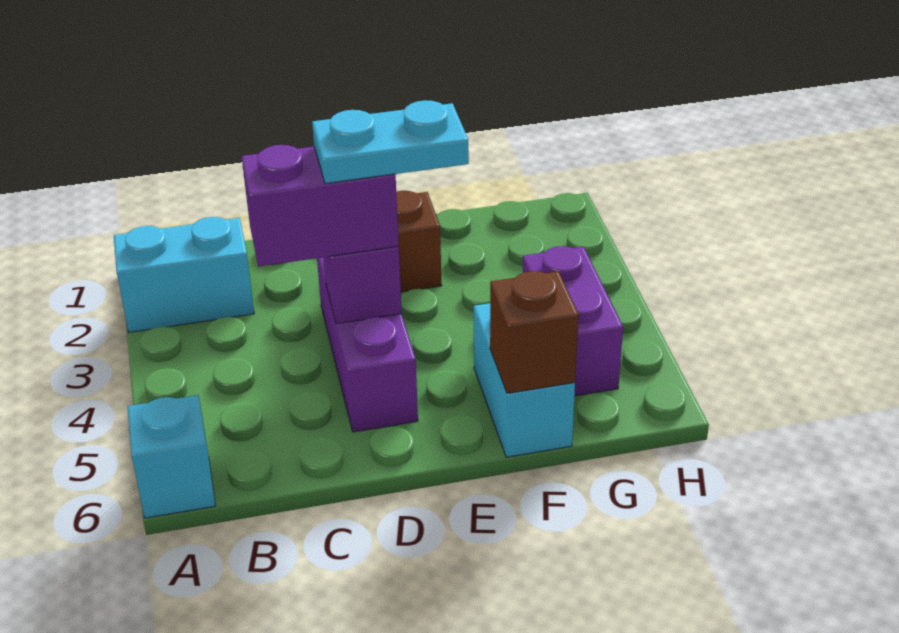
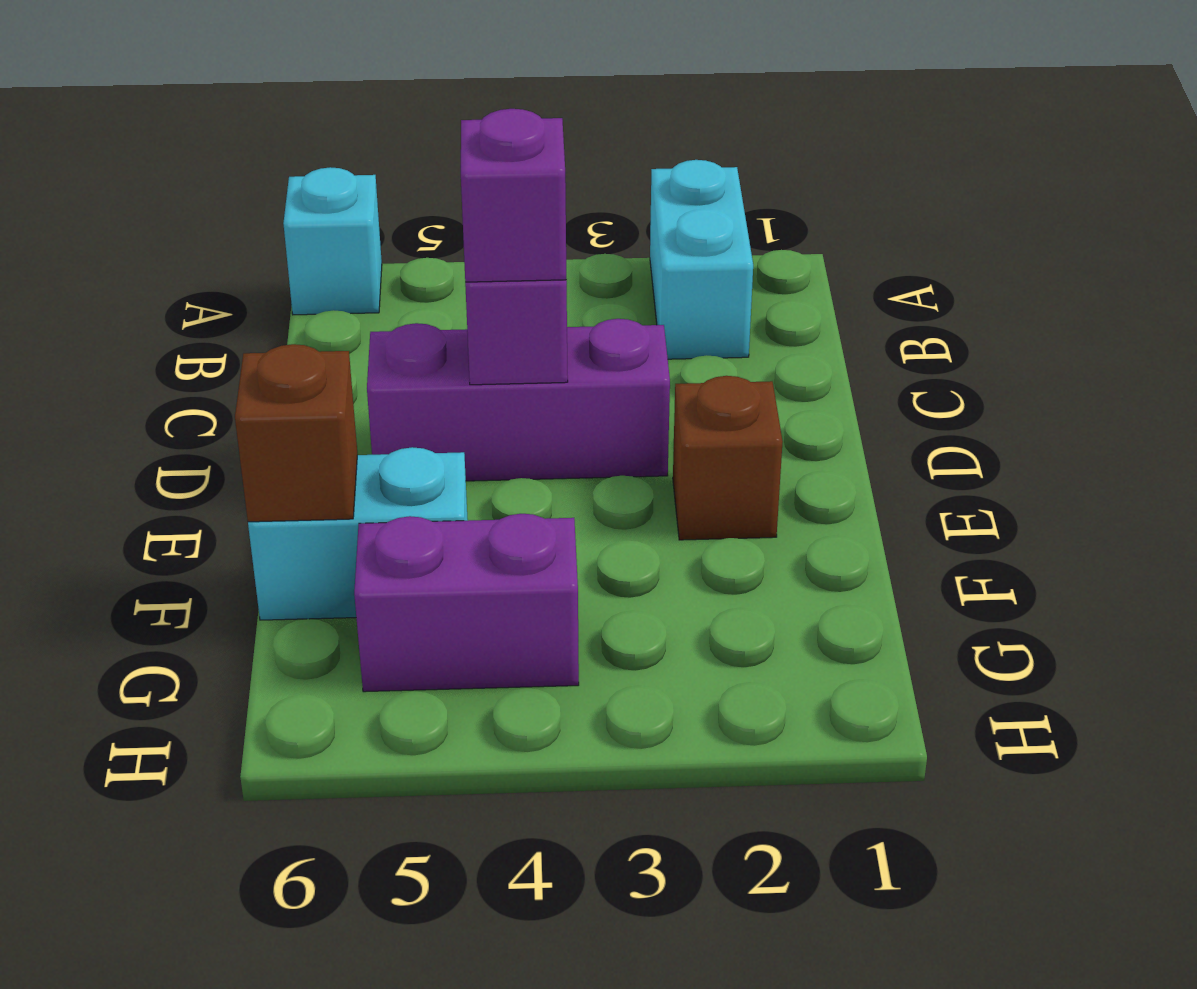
purple brick C4:D4 level 3 -> purple brick D4 level 3
cyan plate D4:E4 level 4 -> none

